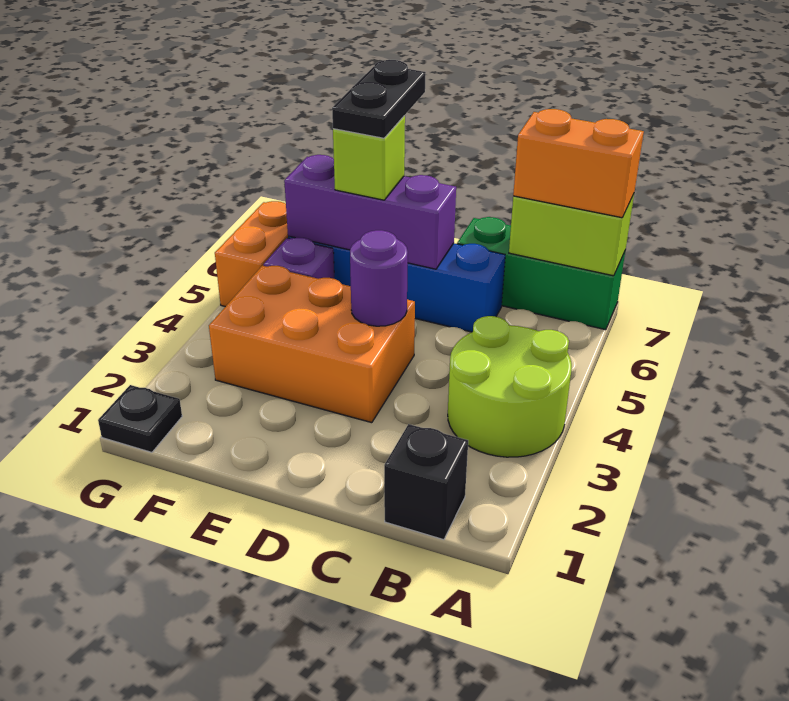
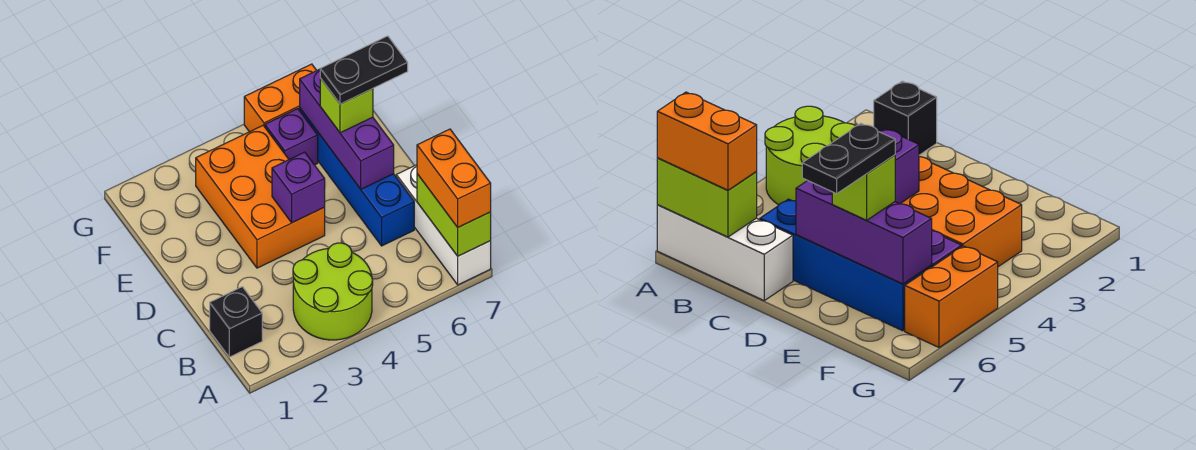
green brick A7:C7 level 1 -> white brick A7:C7 level 1
purple round brick D4 level 2 -> purple brick D4 level 2
black plate G1 level 1 -> none

